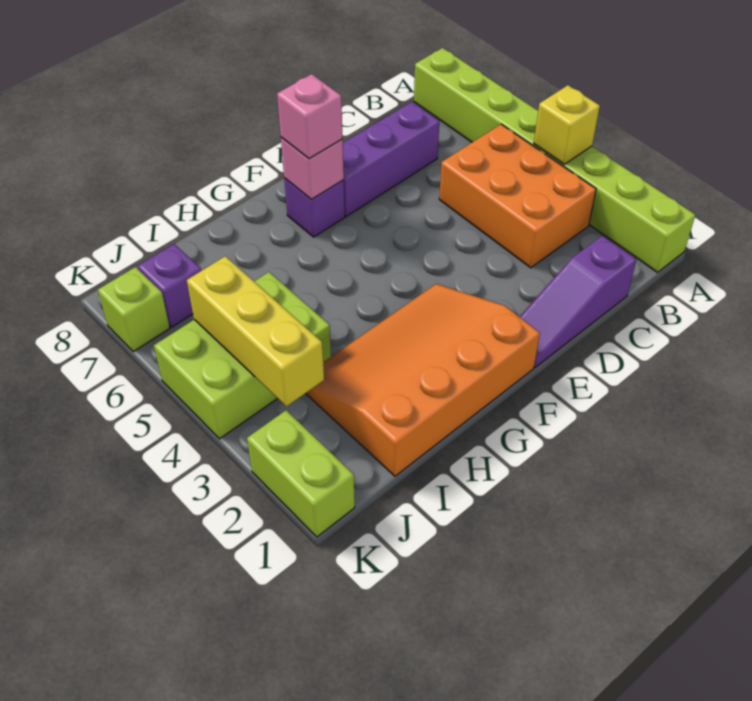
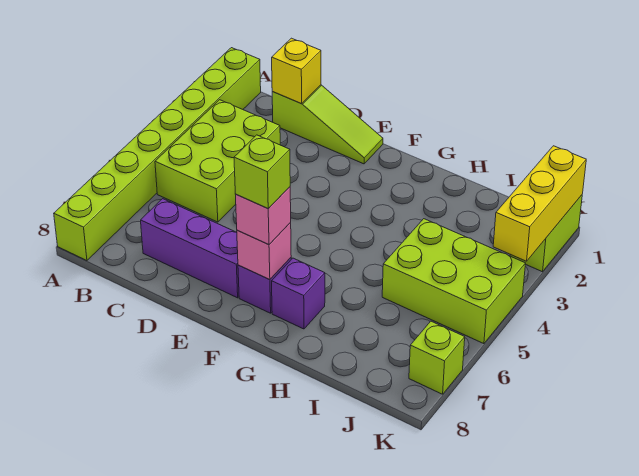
yellow brick A4 level 2 -> yellow brick C1 level 2
orange brick B3:C5 level 1 -> lime brick B3:C5 level 1
purple slope C1:E1 level 1 top C -> lime slope C1:E1 level 1 top C
orange slope F1:I3 level 1 top 1 -> none
none -> lime brick F7 level 4
yellow brick J3:J5 level 2 -> yellow brick K1:K3 level 2
purple brick J7 level 1 -> purple brick G7 level 1

